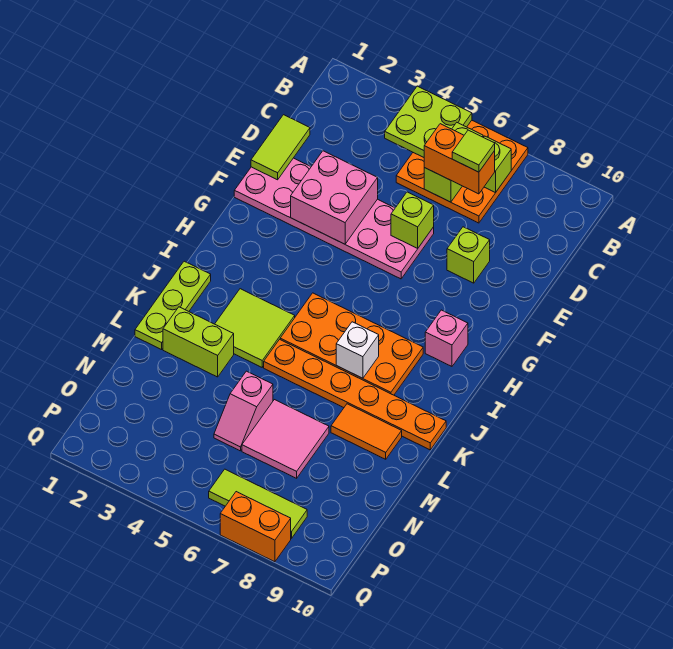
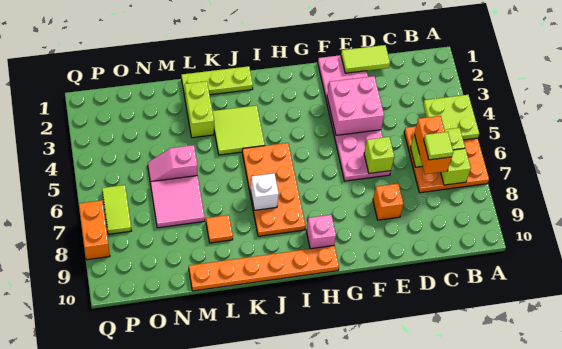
lime brick E8 level 1 -> orange brick E8 level 1
orange plate K5:K10 level 1 -> orange plate H10:M10 level 1
orange tile L8:L9 level 1 -> orange tile L8 level 1
lime tile P6:P8 level 1 -> lime tile P6:P7 level 1

